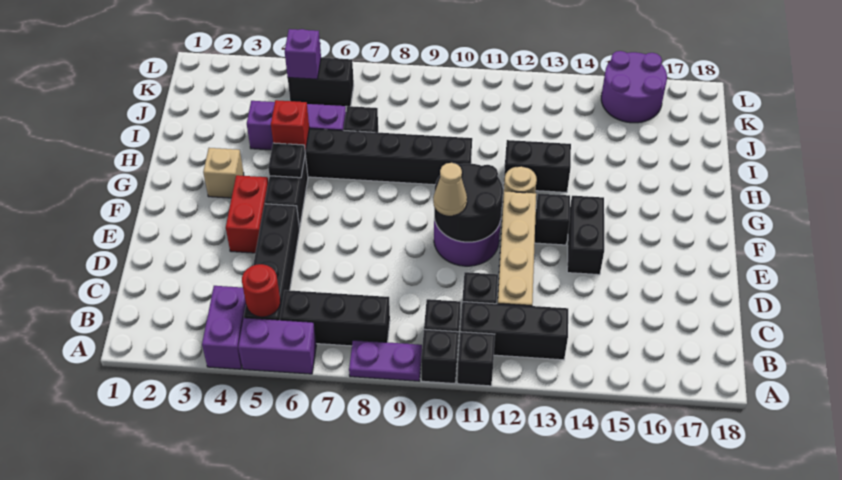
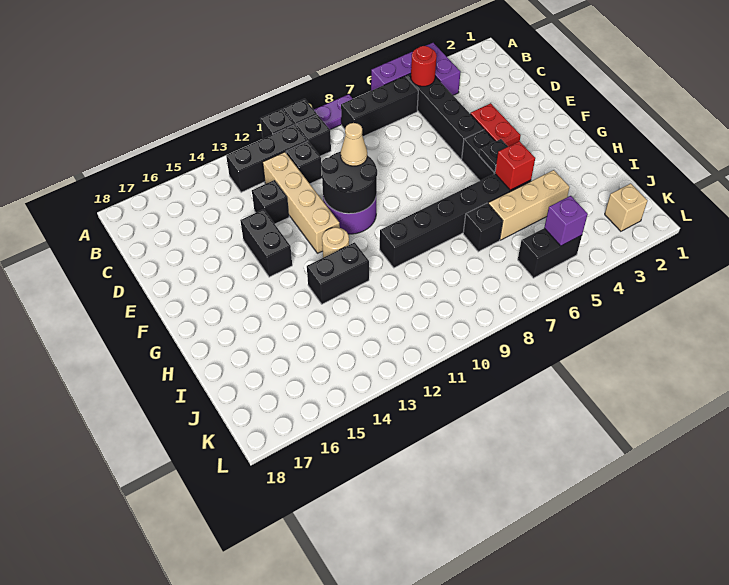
black brick F13 level 1 -> black brick D13 level 1
tan brick G3 level 1 -> tan brick K2 level 1
purple brick I4:I6 level 1 -> tan brick I4:I6 level 1
purple round brick K15:L16 level 1 -> none

